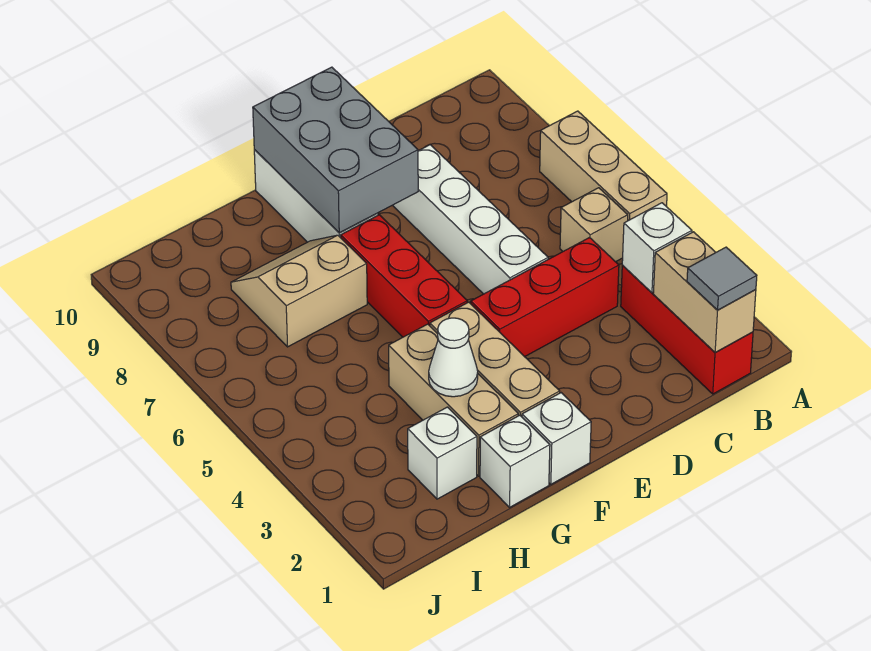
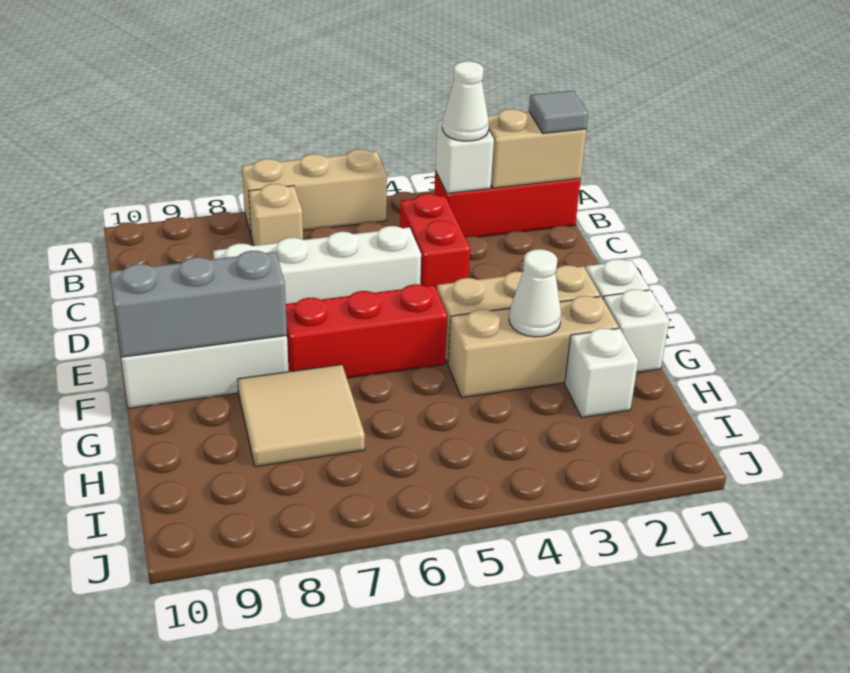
none -> white cone B3 level 3
tan brick B5 level 1 -> tan brick B7 level 1
red brick C4:E4 level 1 -> red brick C4:D4 level 1
grey brick E8:F10 level 2 -> grey brick F8:F10 level 2
tan slope G7:H8 level 1 top 7 -> tan tile G7:H8 level 1

